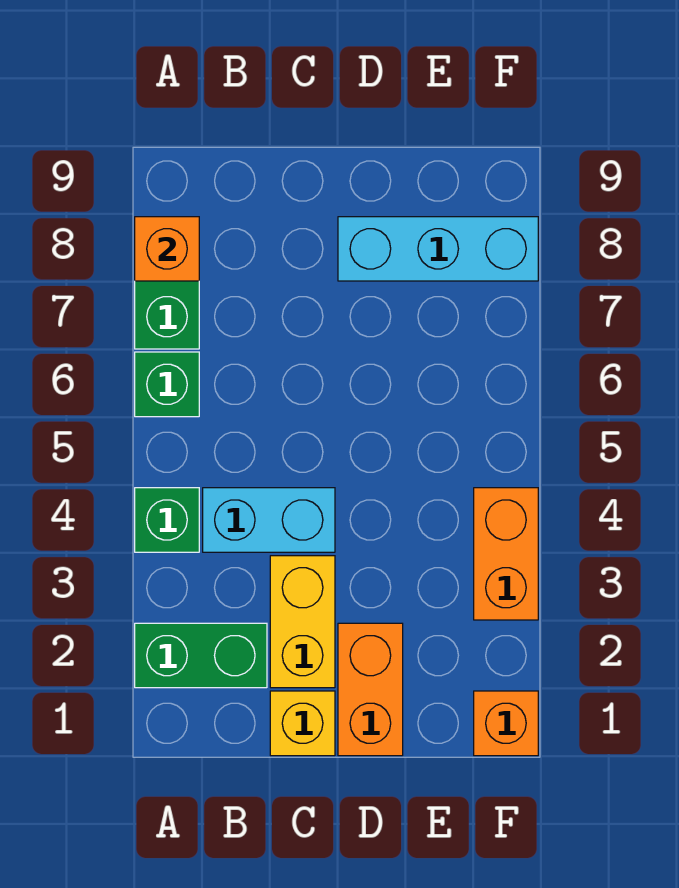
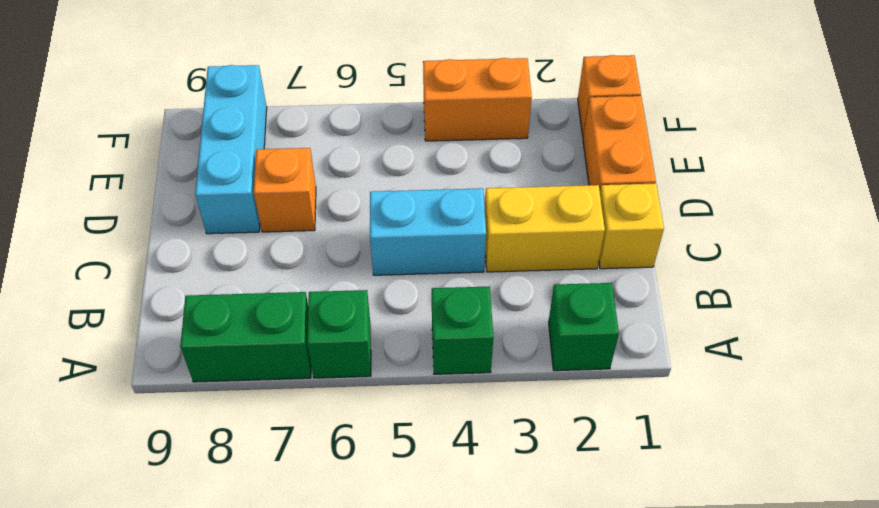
green brick A2:B2 level 1 -> green brick A2 level 1
orange brick A8 level 2 -> orange brick D7 level 1
cyan brick B4:C4 level 1 -> cyan brick C4:C5 level 1
orange brick D1:D2 level 1 -> orange brick D1:E1 level 1

